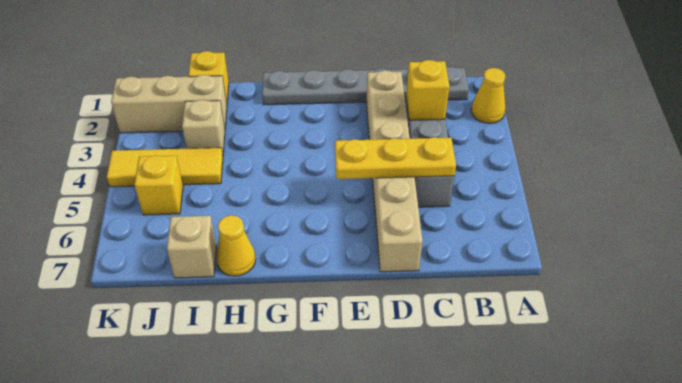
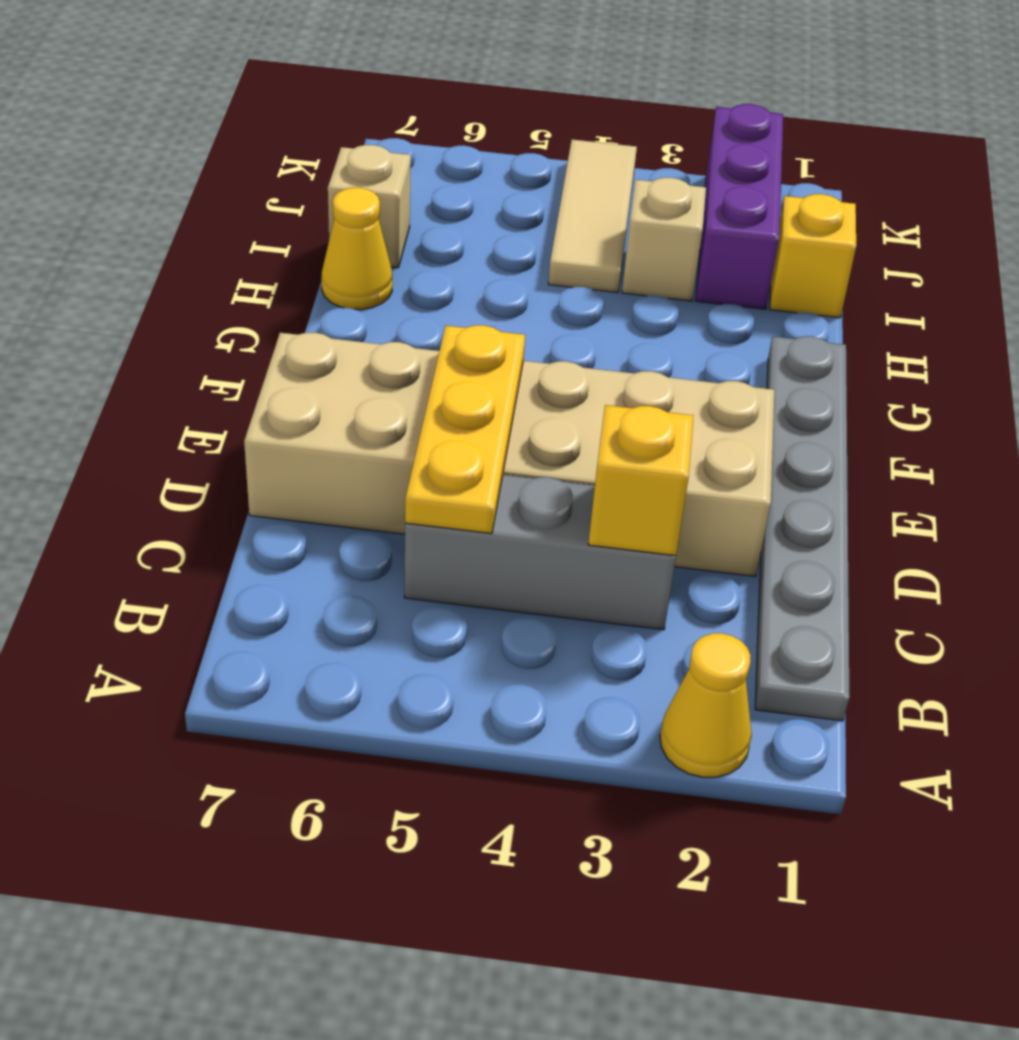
tan brick D2:D7 level 1 -> tan brick D2:E7 level 1
tan brick I2:K2 level 1 -> purple brick I2:K2 level 1
yellow tile I4:K4 level 1 -> tan tile I4:K4 level 1
yellow brick J5 level 1 -> none

